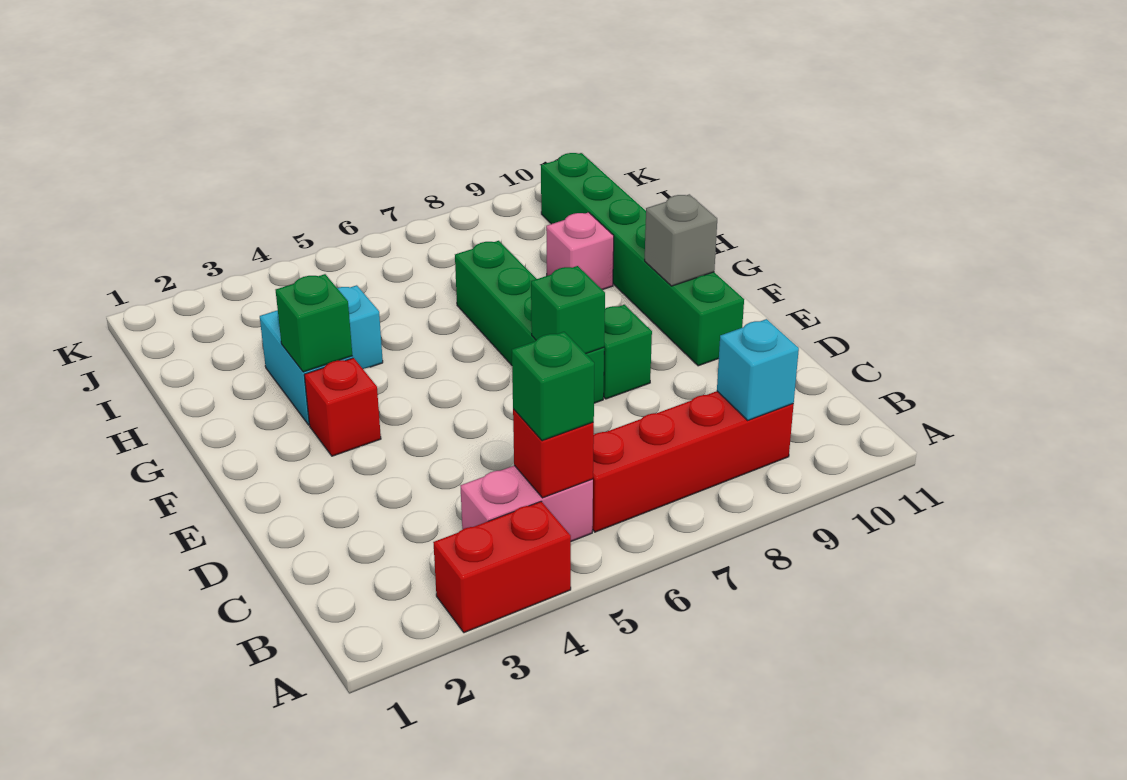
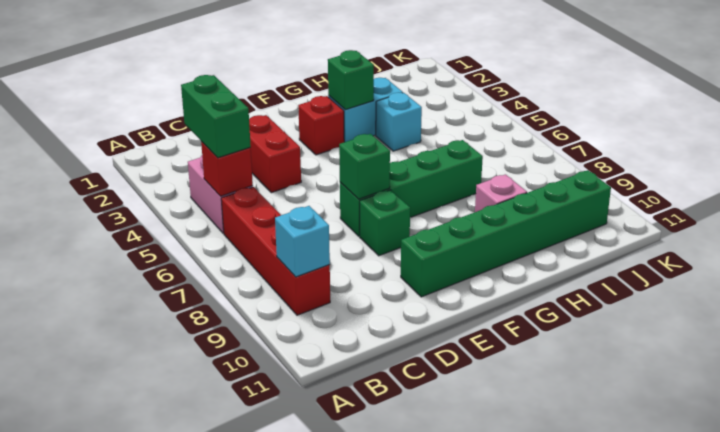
red brick A3:A4 level 1 -> red brick D3:D4 level 1
green brick B5 level 3 -> green brick B4:B5 level 3
grey brick F10 level 2 -> none

